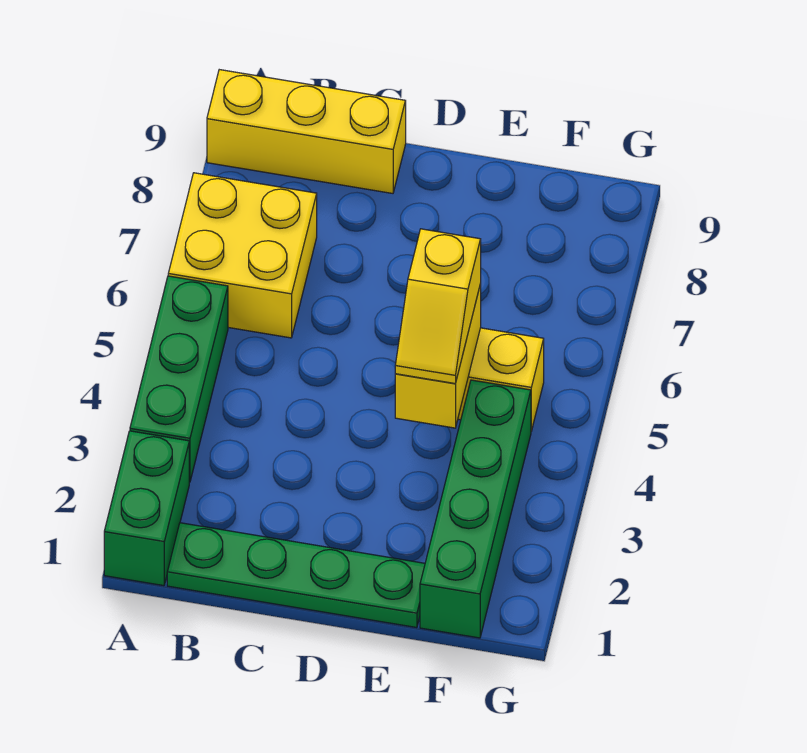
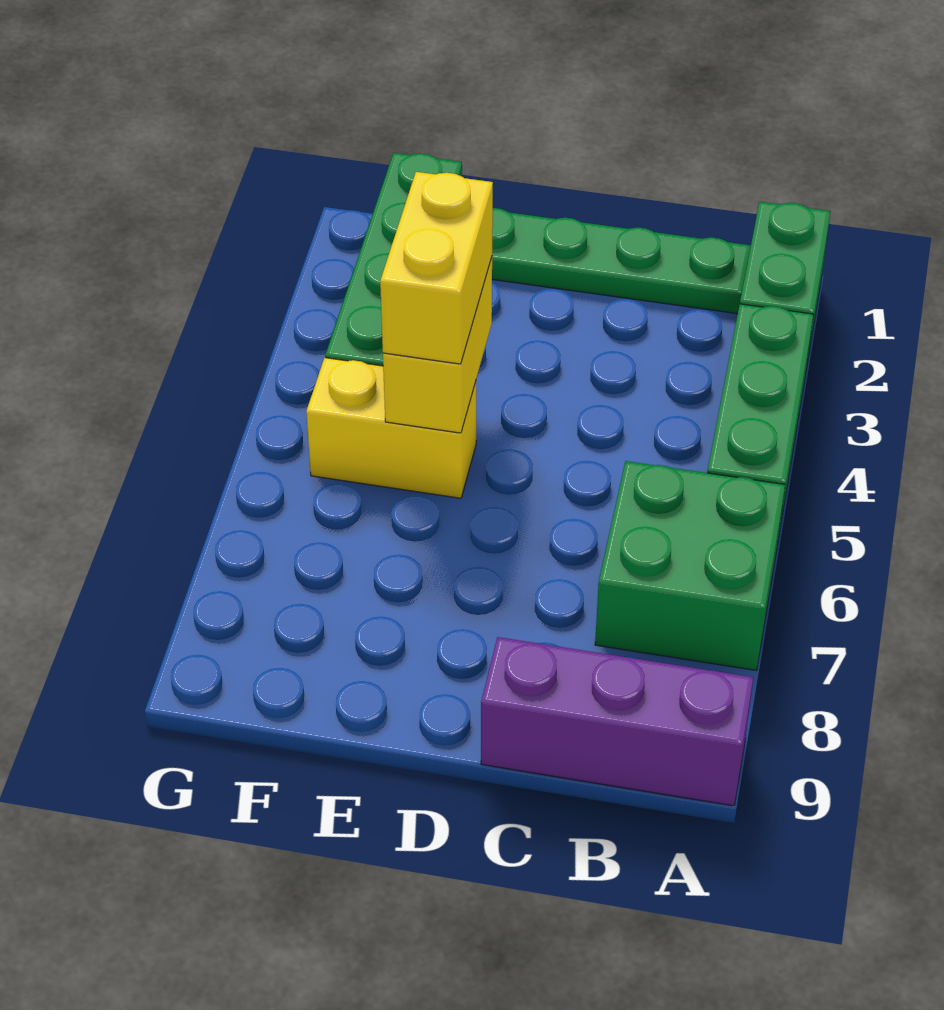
yellow brick A6:B7 level 1 -> green brick A6:B7 level 1
yellow brick A9:C9 level 1 -> purple brick A9:C9 level 1
yellow slope E4:E5 level 3 top 5 -> yellow brick E4:E5 level 3

